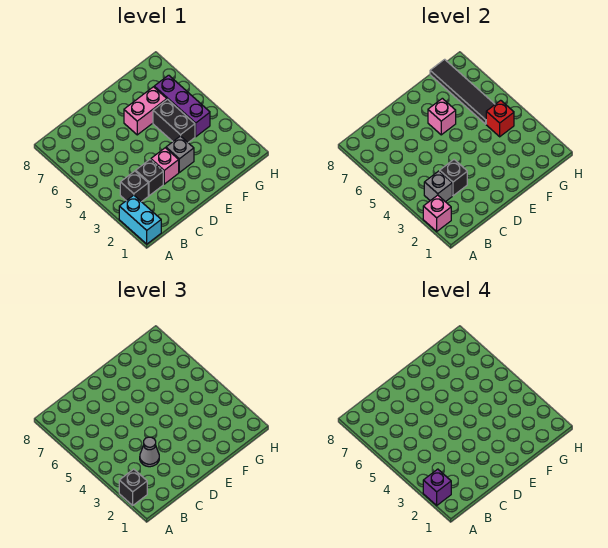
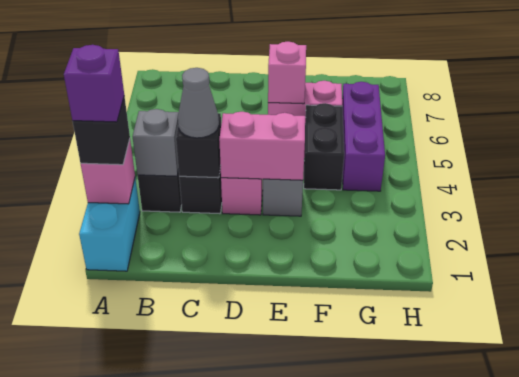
none -> pink brick D3:E3 level 2
red brick G4 level 2 -> none
black tile G5:G8 level 2 -> none

